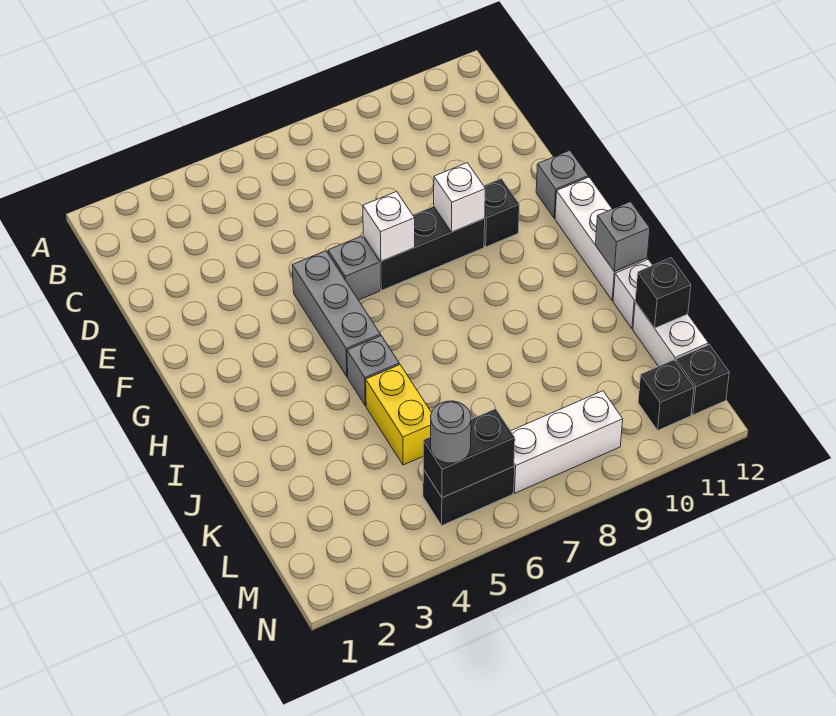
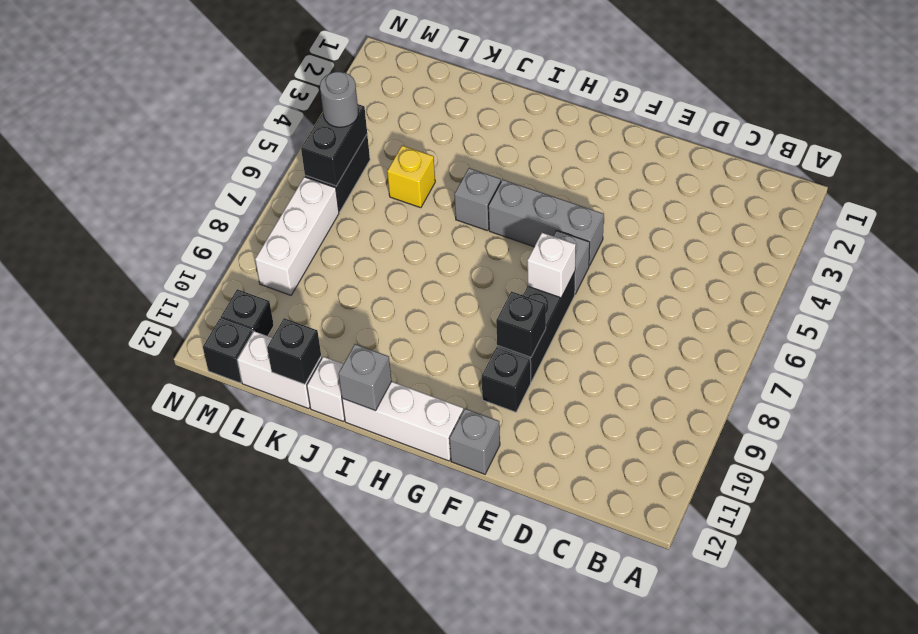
white brick F9 level 2 -> black brick F9 level 2
yellow brick J5:K5 level 1 -> yellow brick K5 level 1

